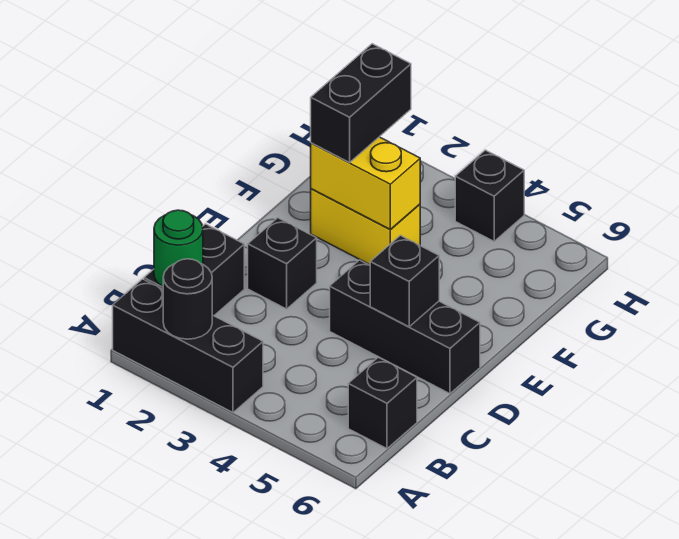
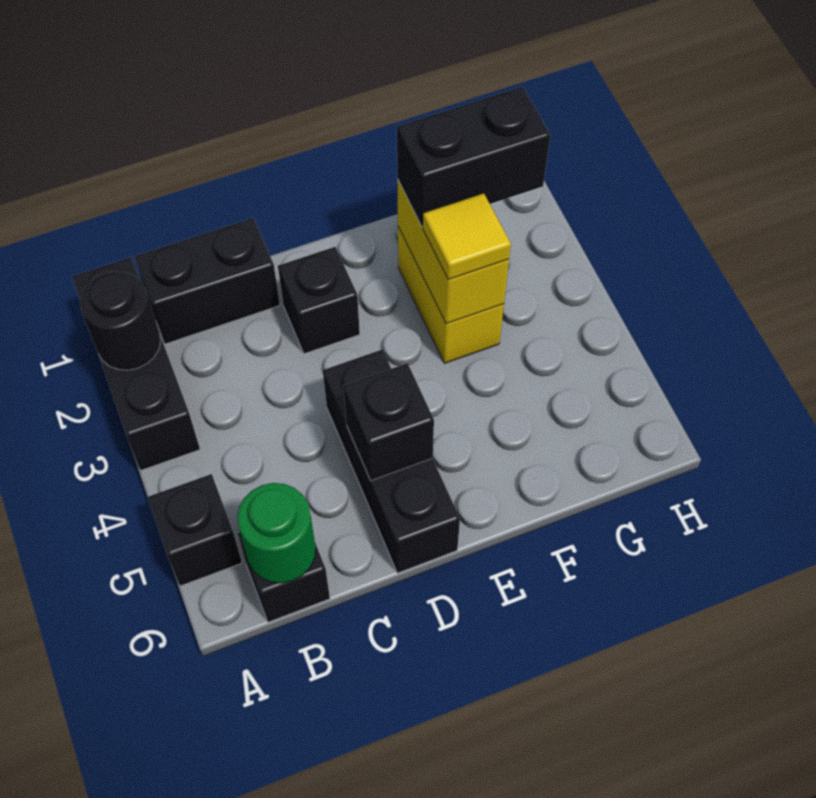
green round brick B1 level 2 -> green round brick B6 level 2
none -> yellow tile F3 level 3
black brick H4 level 1 -> black brick A5 level 1

